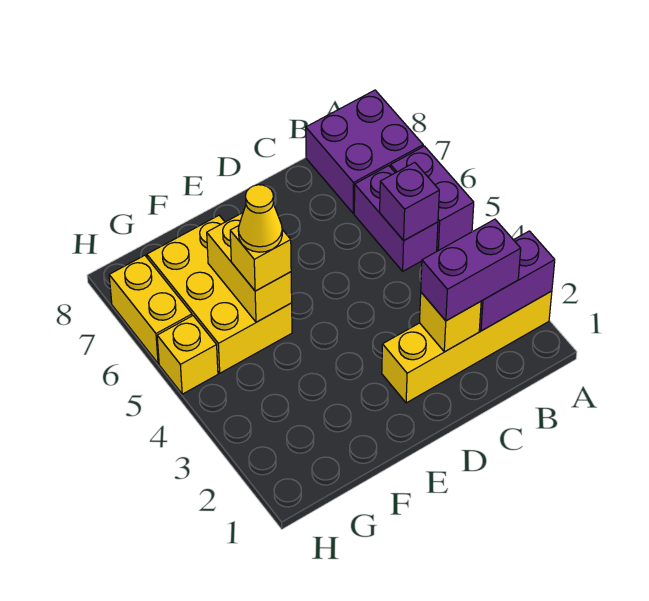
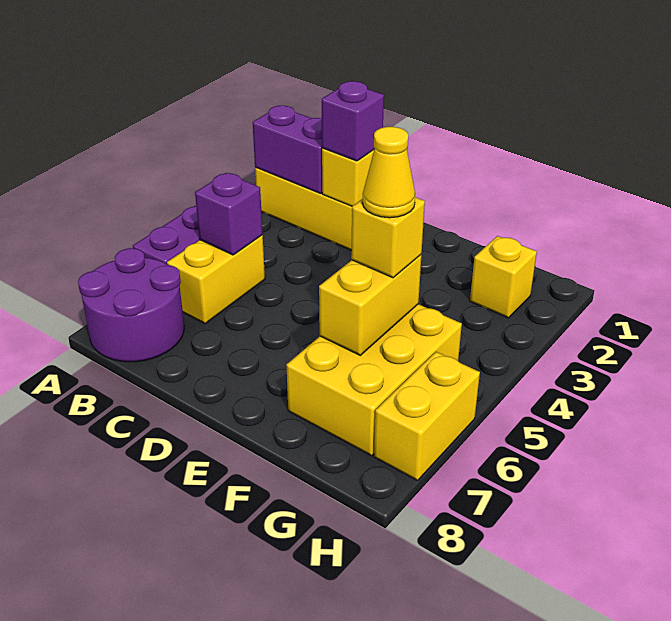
purple brick A7:B8 level 1 -> purple round brick A7:B8 level 1
purple brick B2:C2 level 3 -> purple brick C2 level 3
purple brick B5:B6 level 1 -> yellow brick B5:B6 level 1
yellow brick H5 level 1 -> yellow brick G2 level 1

